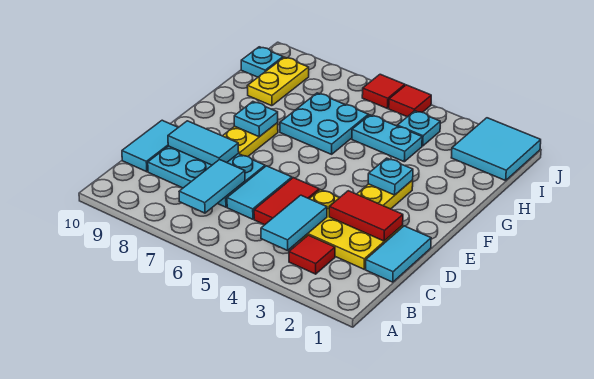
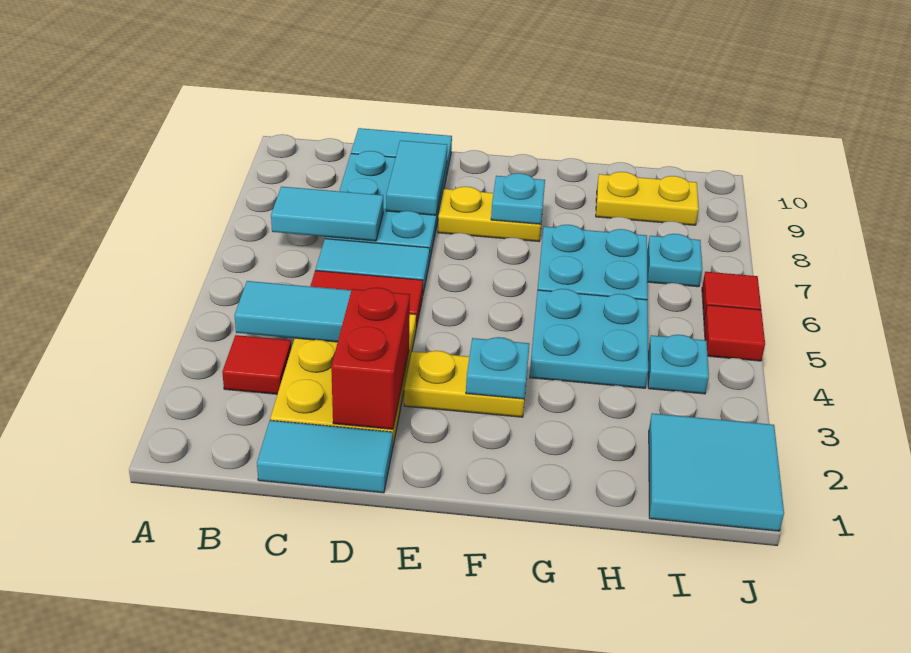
red tile D2:D3 level 2 -> red brick D2:D3 level 2
cyan plate H4:H5 level 1 -> cyan plate G4:H5 level 1
cyan plate I10 level 1 -> cyan plate I7 level 1

